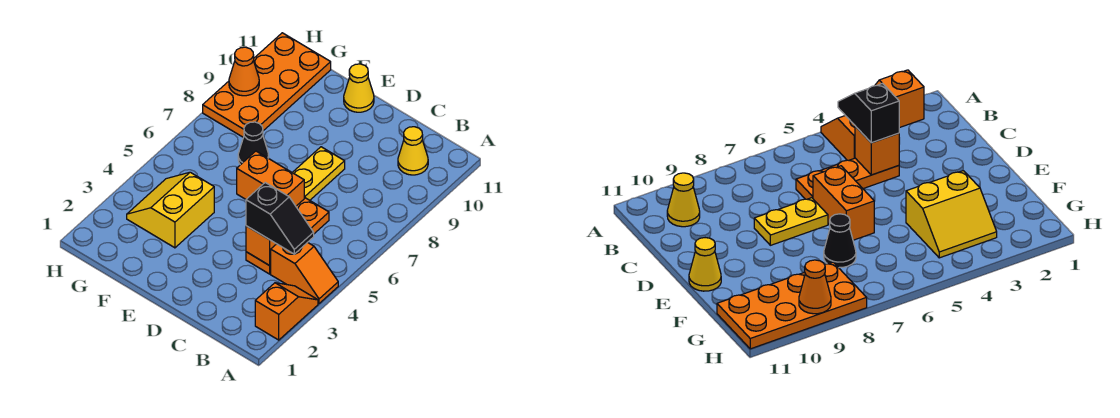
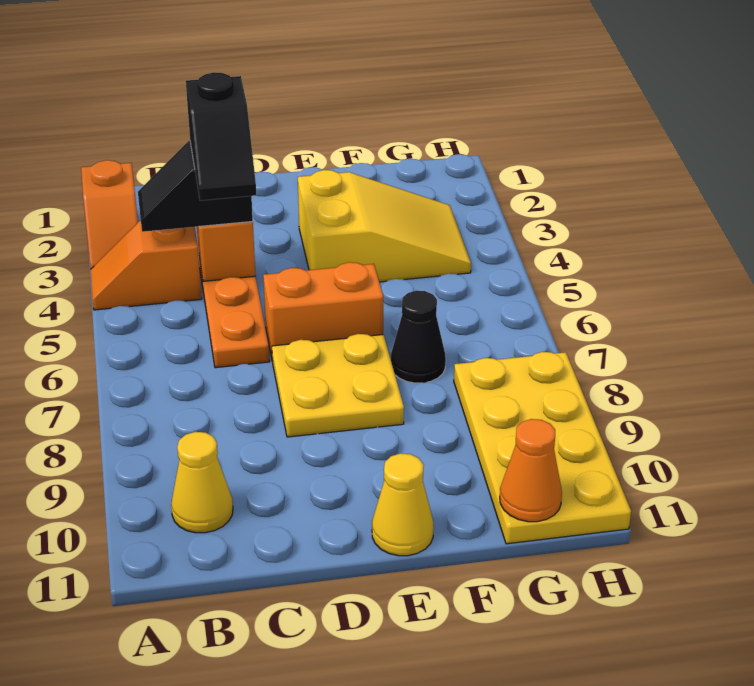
none -> black slope C4:C5 level 4 top 4
yellow plate D7:D8 level 1 -> yellow plate D7:E8 level 1
yellow slope F3:G4 level 1 top F -> yellow slope E3:G4 level 1 top E
orange plate G8:H11 level 1 -> yellow plate G8:H11 level 1
orange cone H9 level 2 -> orange cone G11 level 2

